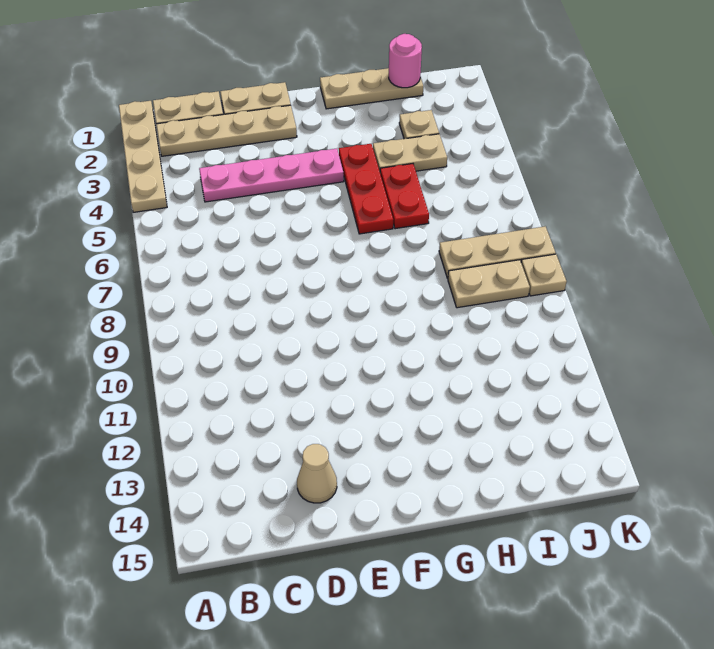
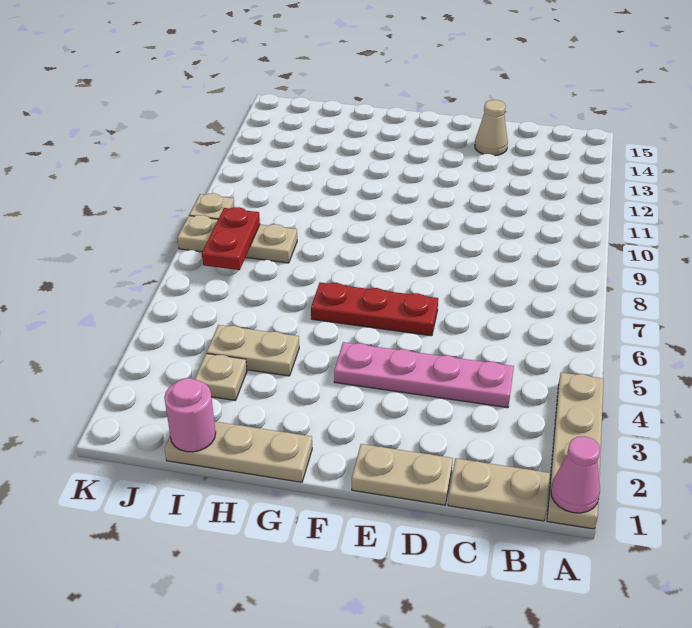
none -> pink cone A1 level 2
tan plate B2:E2 level 1 -> none
red plate G4:G6 level 1 -> red plate E6:G6 level 1
red plate H5:H6 level 1 -> red plate J7:J8 level 2
tan plate I9:J9 level 1 -> none

